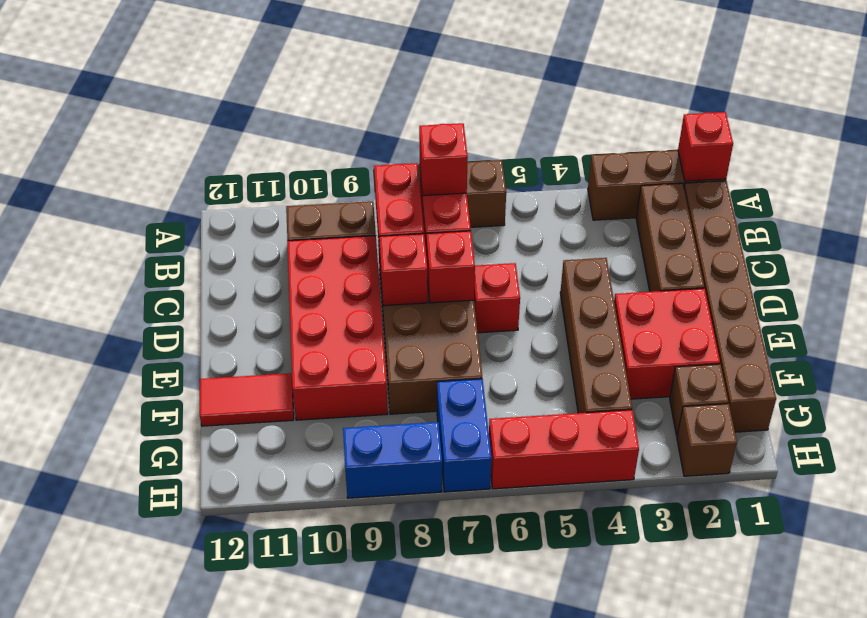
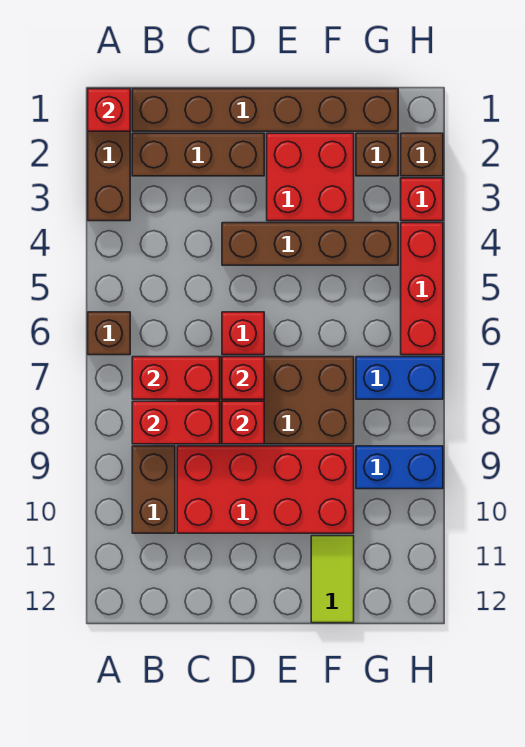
red brick B7 level 3 -> red brick H3 level 1
red tile F11:F12 level 1 -> lime tile F11:F12 level 1
blue brick H8:H9 level 1 -> blue brick G9:H9 level 1

